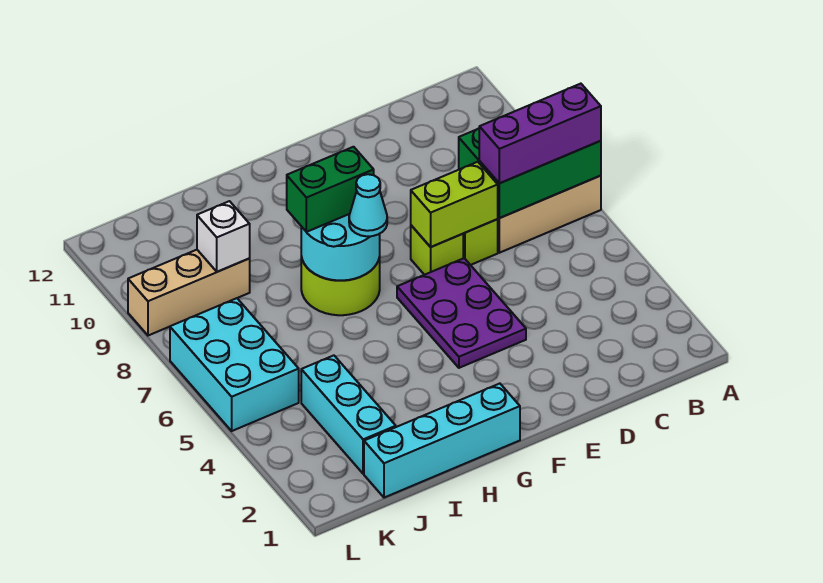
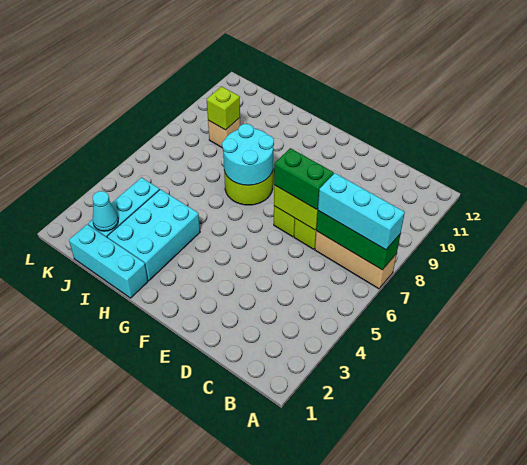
green brick A7:C8 level 2 -> green brick A7:C7 level 2
purple brick A7:C7 level 3 -> cyan brick A7:C7 level 3
purple plate E4:F6 level 1 -> none
cyan brick G1:J1 level 1 -> cyan brick H1:J1 level 1
cyan cone G7 level 3 -> cyan cone J2 level 2
green brick G8:H8 level 3 -> green brick D7:E7 level 3
tan brick J9:L9 level 1 -> tan brick J9 level 1
white brick J9 level 2 -> lime brick J9 level 2
cyan brick K5:L7 level 1 -> cyan brick H2:I4 level 1

